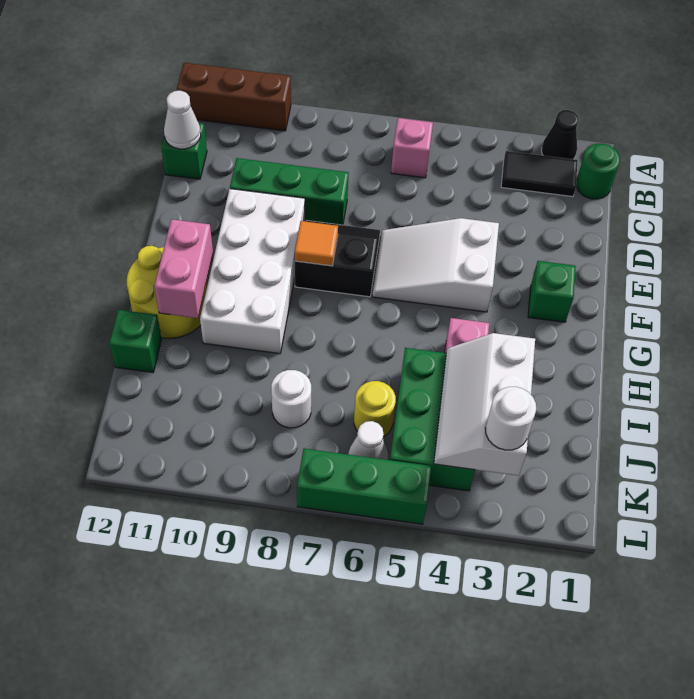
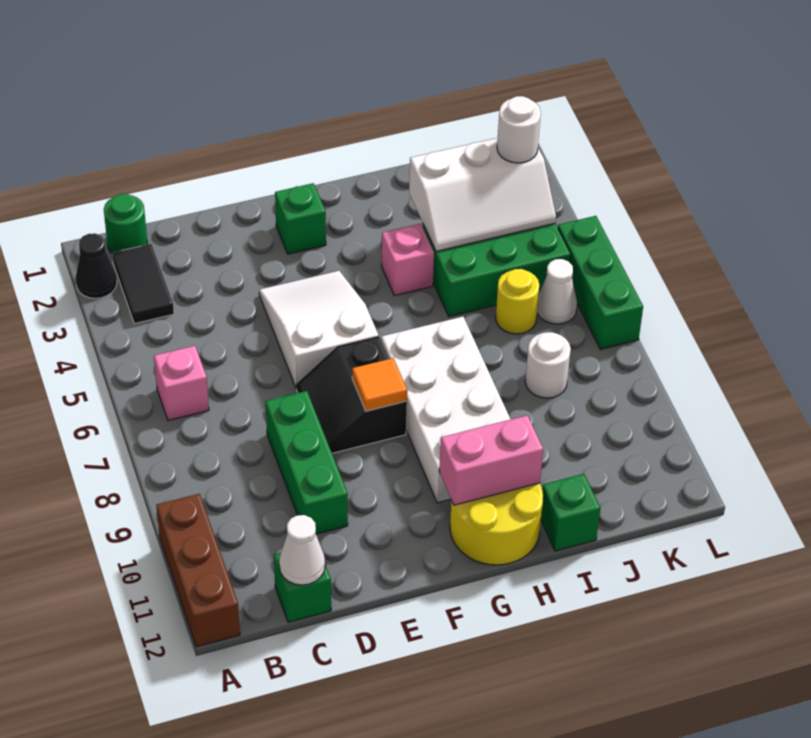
white slope E4:F6 level 1 top 4 -> white slope E4:F6 level 1 top 6
white brick E9:H10 level 1 -> white brick G7:H10 level 1

